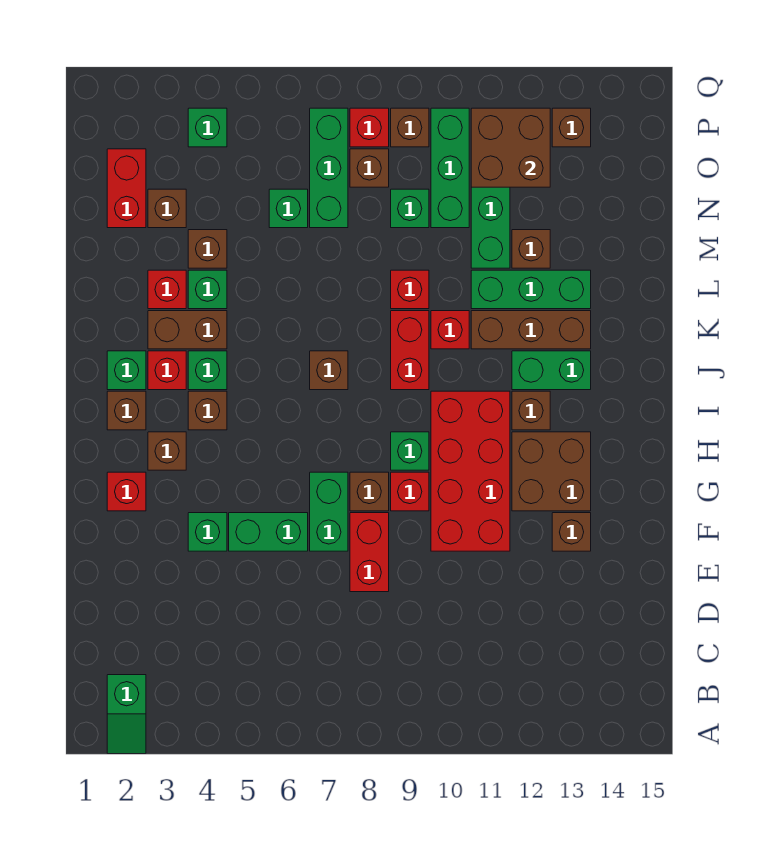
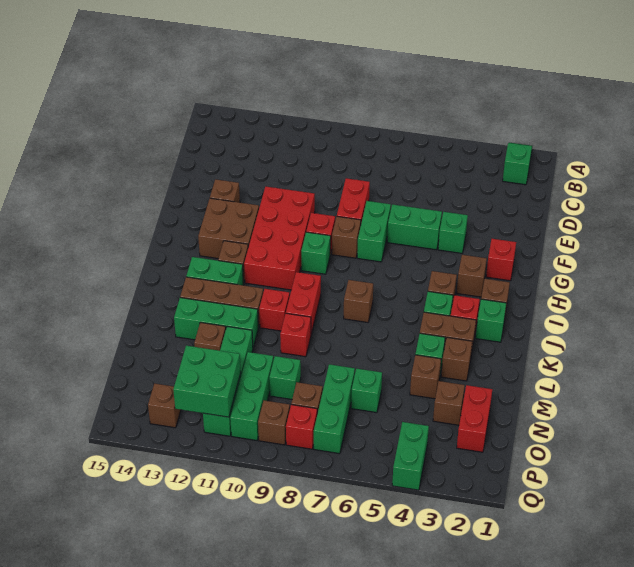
red brick L3 level 1 -> brown brick L3 level 1
brown brick O11:P12 level 2 -> green brick O11:P12 level 2
green brick P4 level 1 -> green brick P4:Q4 level 1

